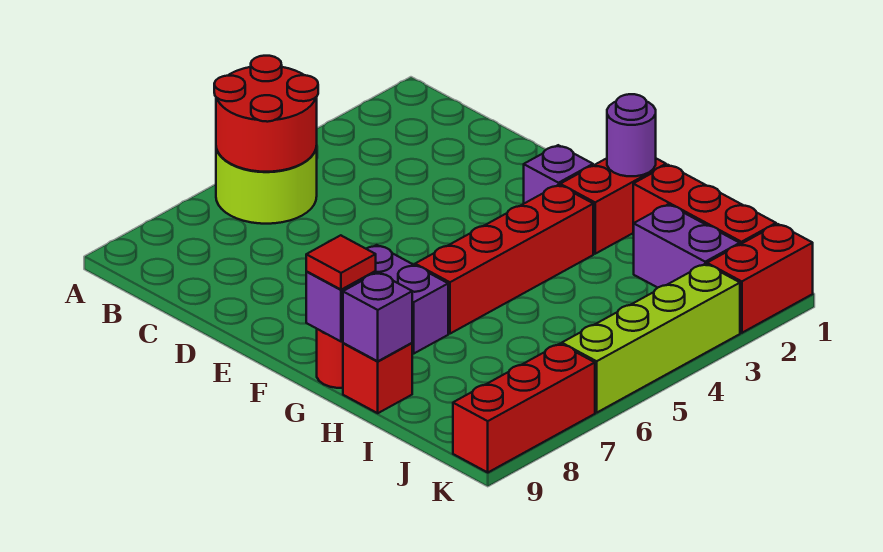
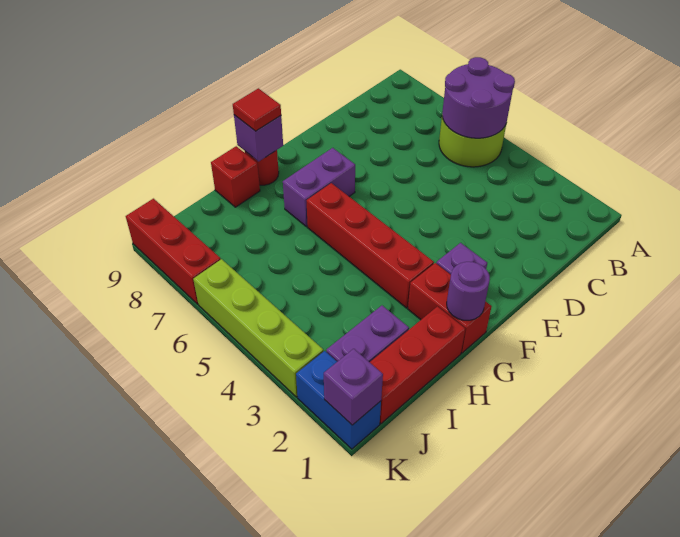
red round brick A5:B6 level 2 -> purple round brick A5:B6 level 2
purple brick H9 level 2 -> purple brick K1 level 2
red brick K1:K2 level 1 -> blue brick K1:K2 level 1

